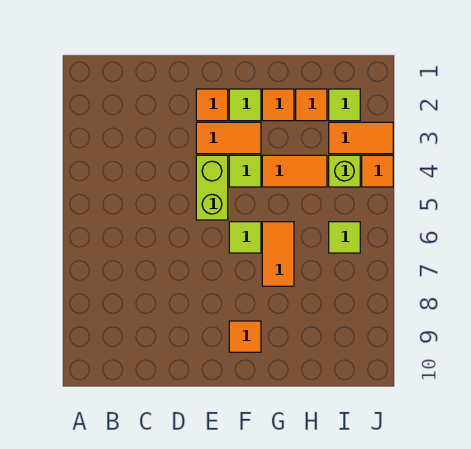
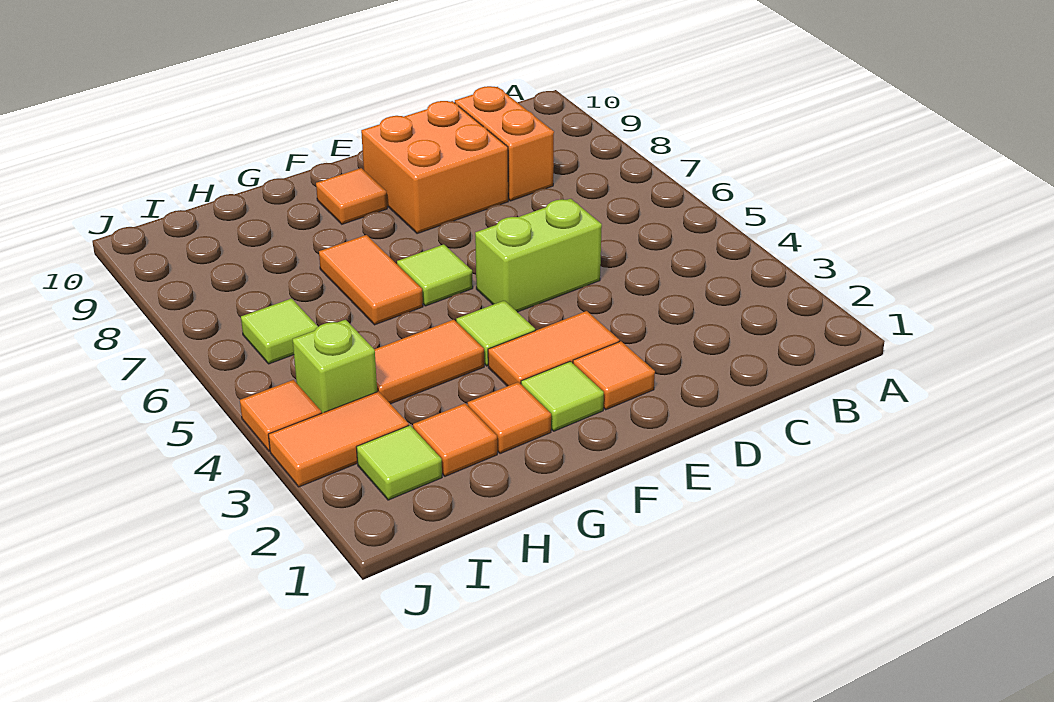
none -> orange brick C8:C9 level 1
none -> orange brick D8:E9 level 1
lime brick E4:E5 level 1 -> lime brick D5:E5 level 1

